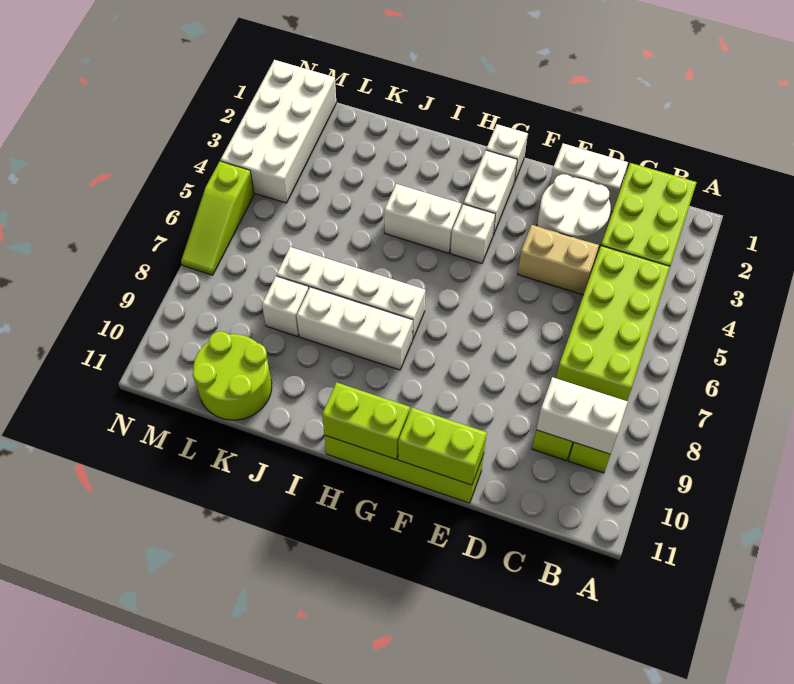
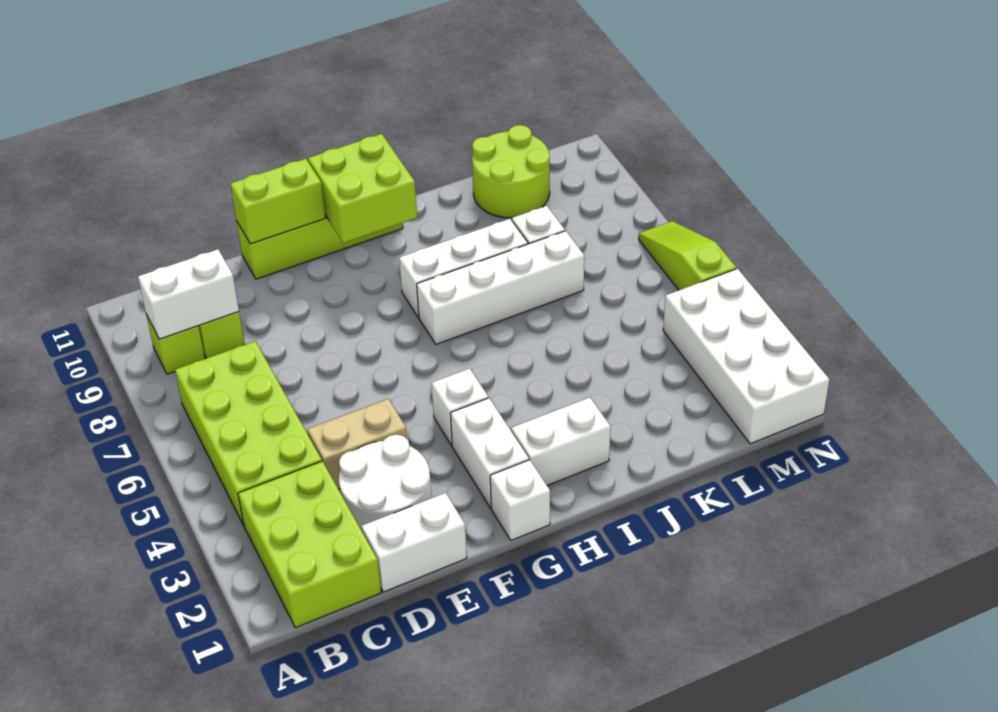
lime brick G11:H11 level 2 -> lime brick G10:H11 level 2
white brick H4:I4 level 1 -> white brick H2:I2 level 1

